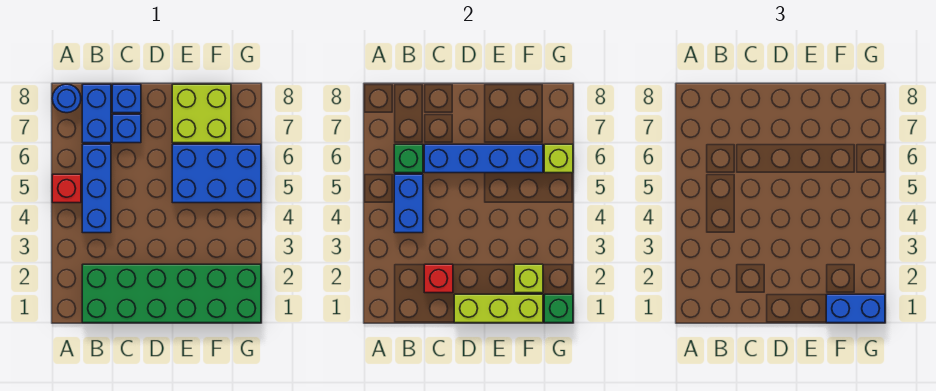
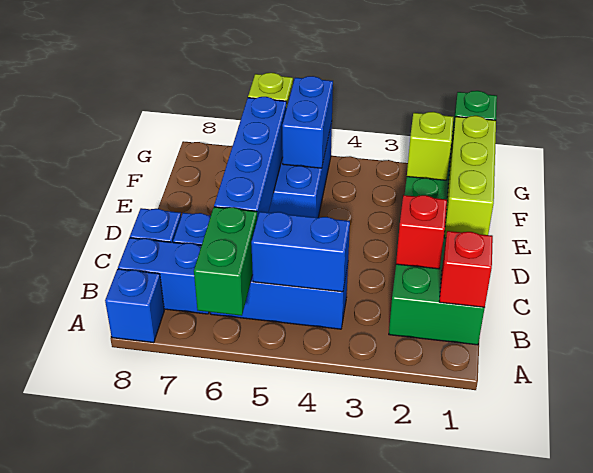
red brick A5 level 1 -> red brick B1 level 2
blue round brick A8 level 1 -> blue brick A8 level 1
green brick B6 level 2 -> green brick A6:B6 level 2
lime brick E7:F8 level 1 -> none
blue brick F1:G1 level 3 -> blue brick F5:G5 level 2

